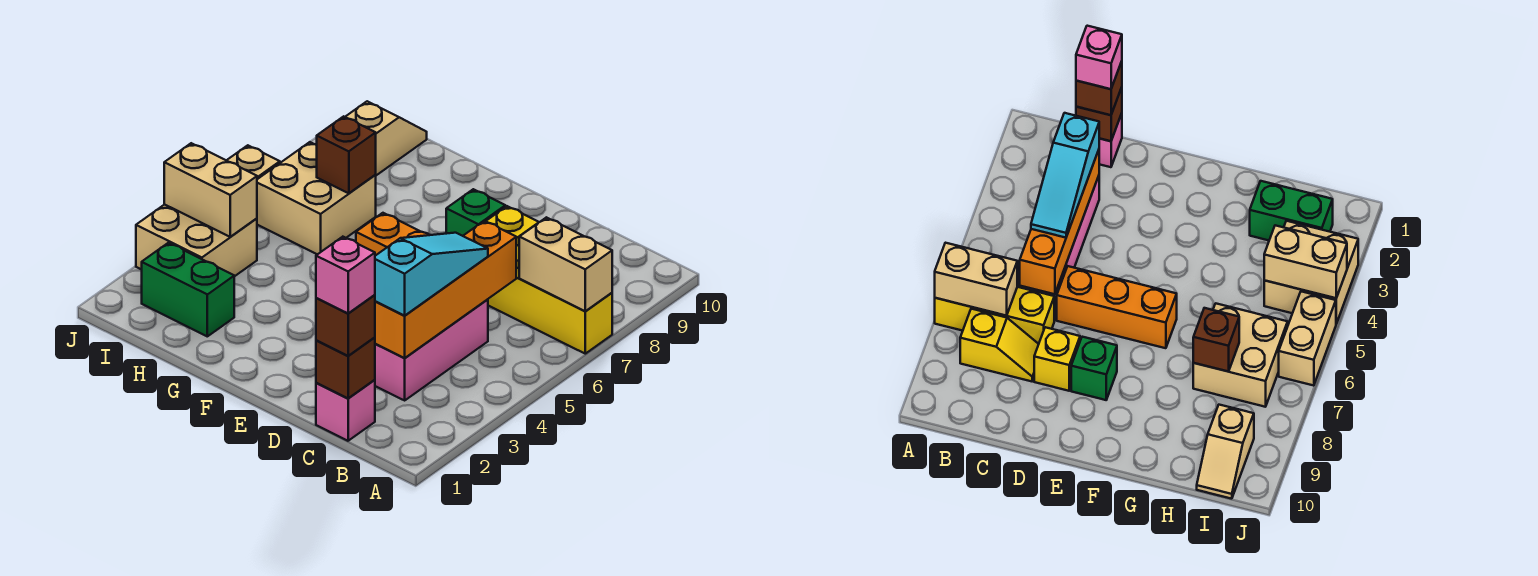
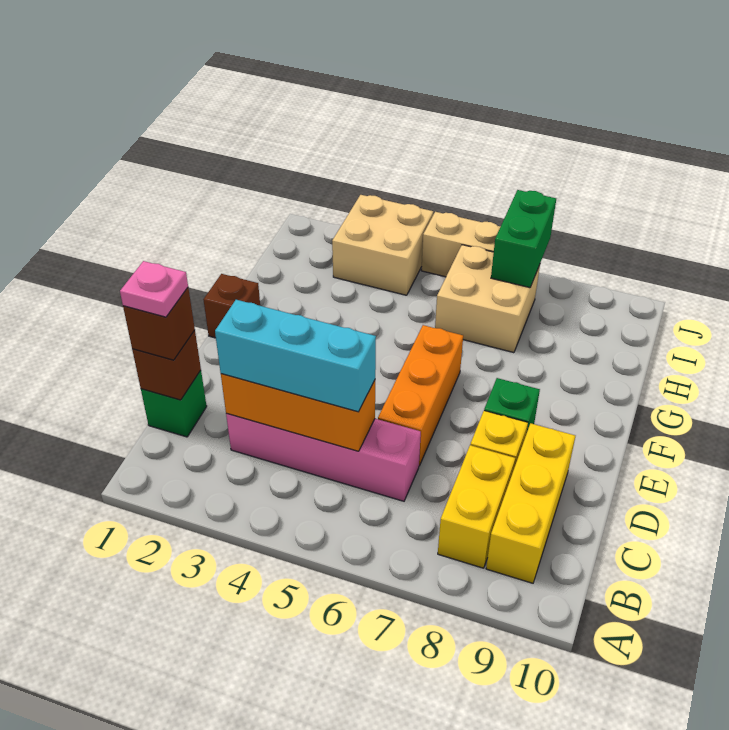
yellow brick A7:C7 level 1 -> yellow brick B9:D9 level 1
tan brick A7:B7 level 2 -> none
yellow slope B8:C8 level 1 top B -> yellow brick B8:C8 level 1
pink brick C1 level 1 -> green brick C1 level 1
pink brick C1 level 4 -> pink plate C1 level 4
pink brick C3:C5 level 1 -> pink brick C3:C6 level 1
orange brick C3:C6 level 2 -> orange brick C3:C5 level 2
cyan slope C3:C5 level 3 top 3 -> cyan brick C3:C5 level 3
green brick H2:I2 level 1 -> green brick I7:J7 level 2
brown brick H7 level 2 -> brown brick F1 level 1
tan brick I4:J4 level 2 -> none
tan slope I9:I10 level 1 top 9 -> none

